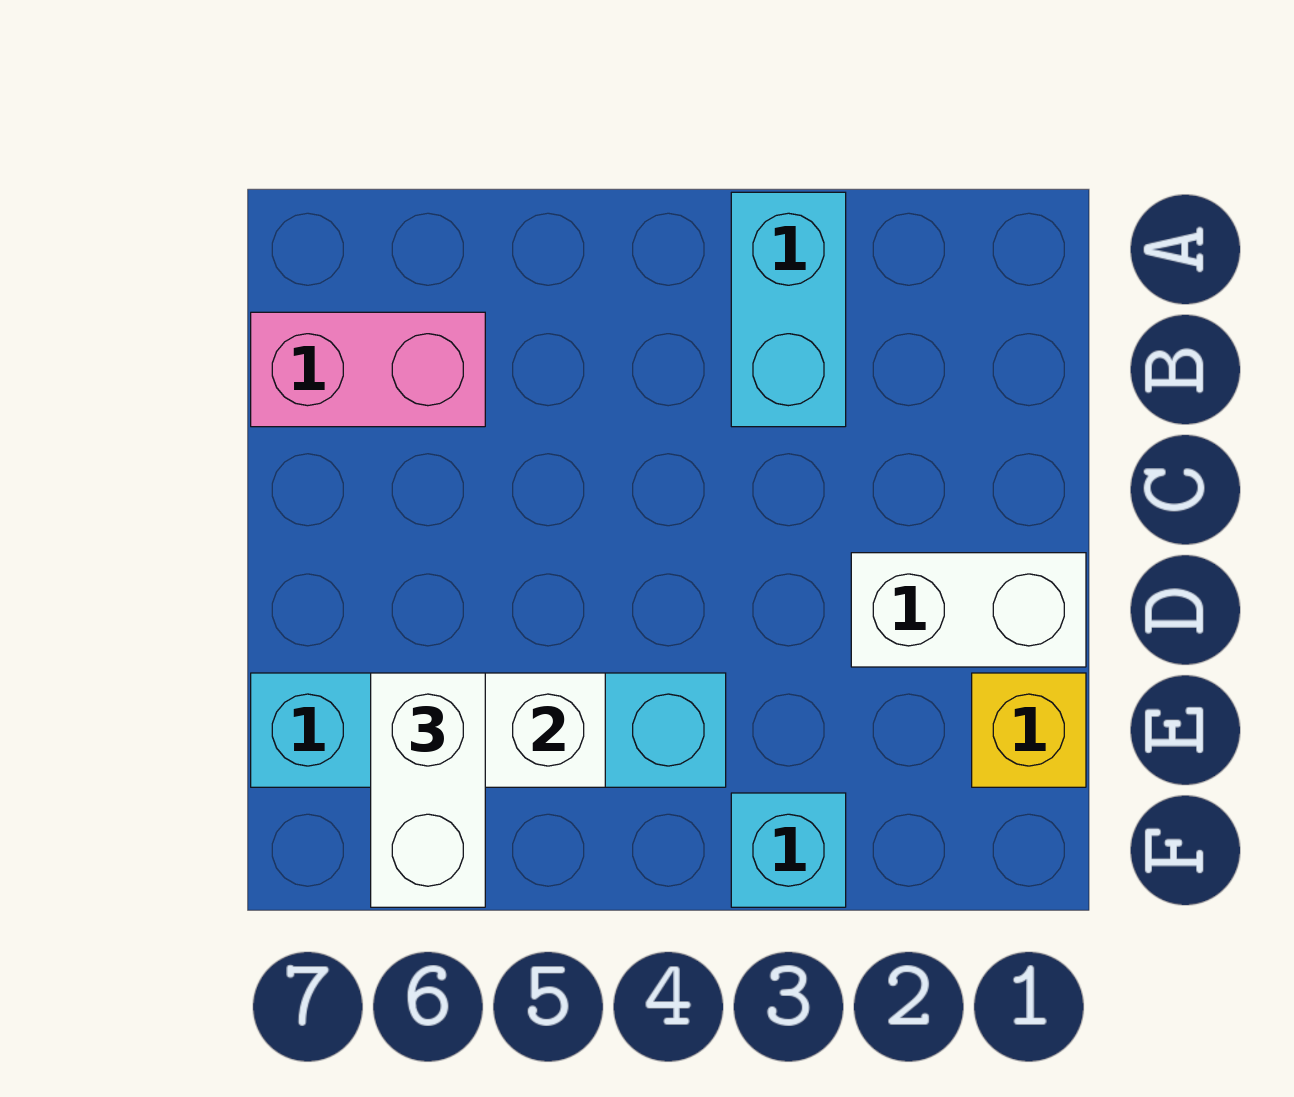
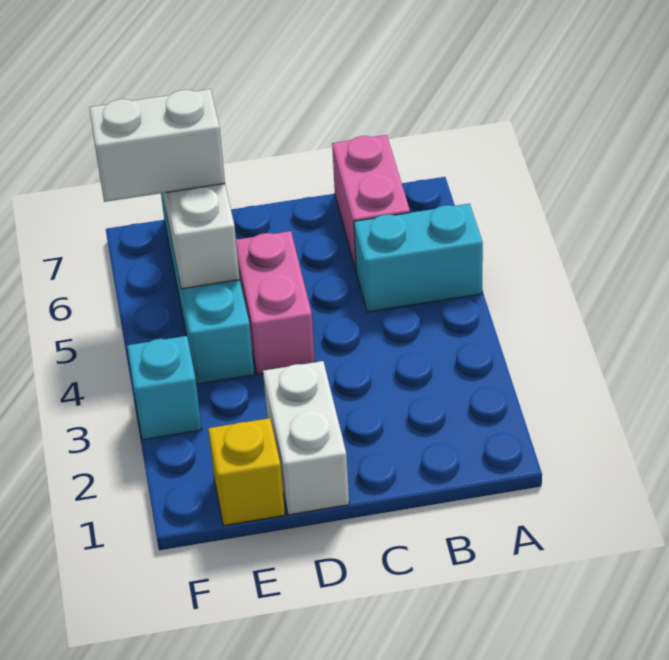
cyan brick A3:B3 level 1 -> cyan brick A5:B5 level 1
none -> pink brick D4:D5 level 1

